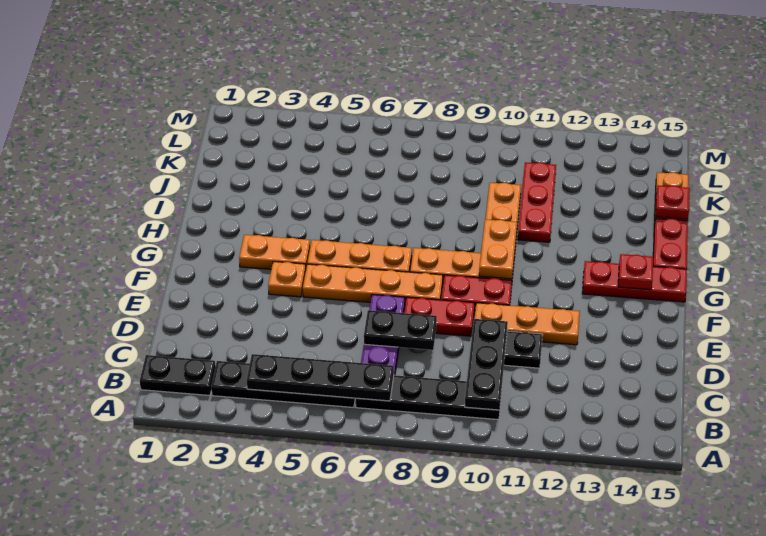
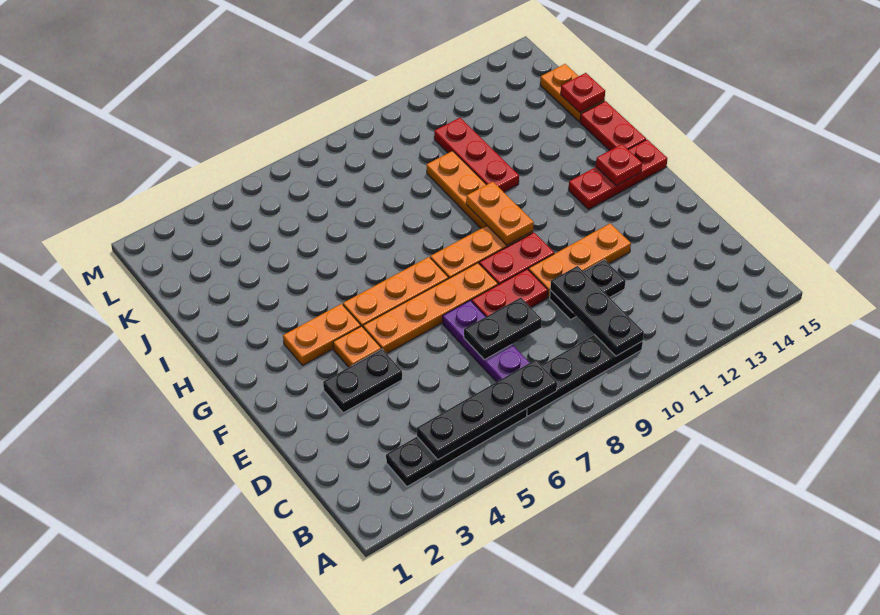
black plate B1:B2 level 1 -> black plate E3:E4 level 1

